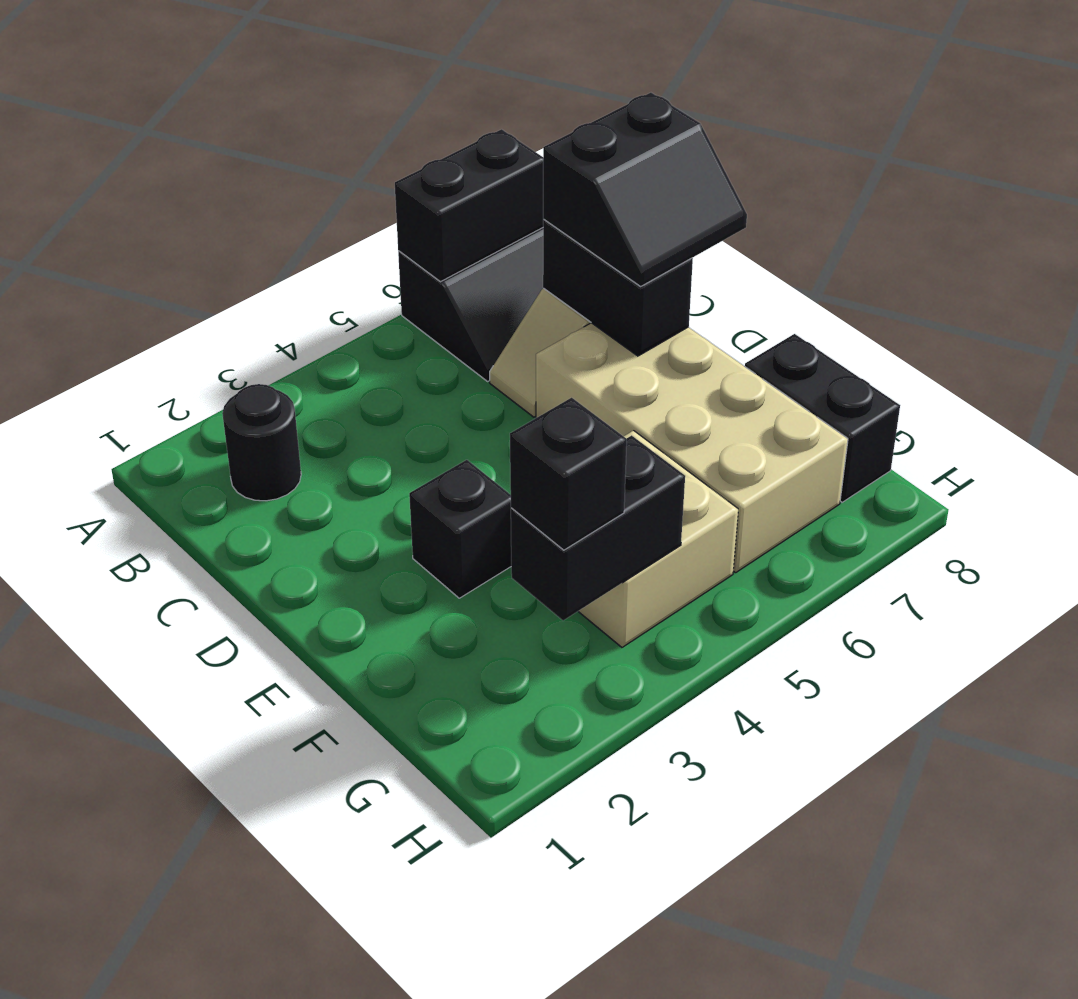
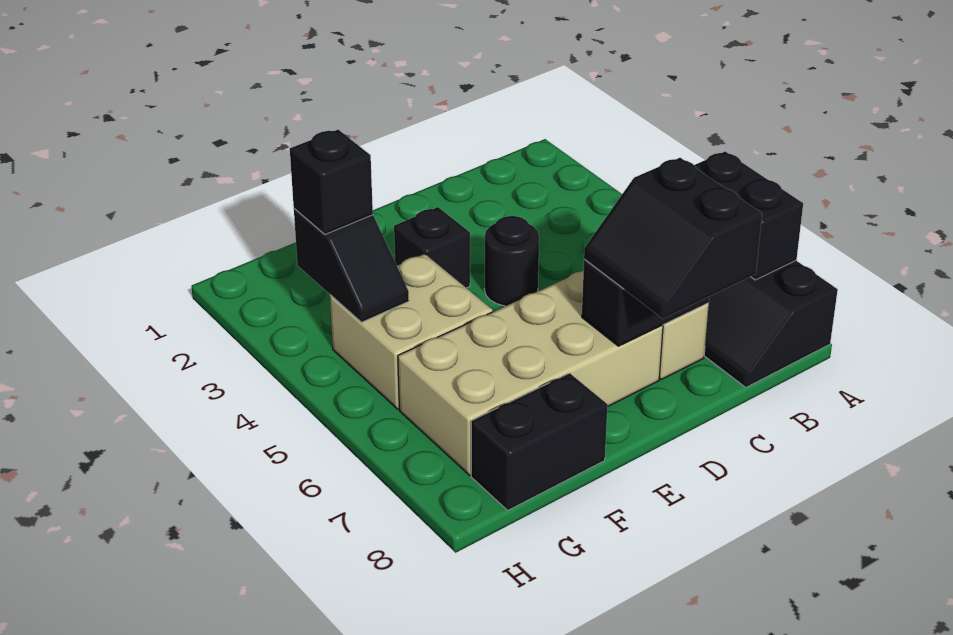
black round brick B2 level 1 -> black round brick D4 level 1
black brick G3:G4 level 2 -> black slope G3:G4 level 2 top 3

